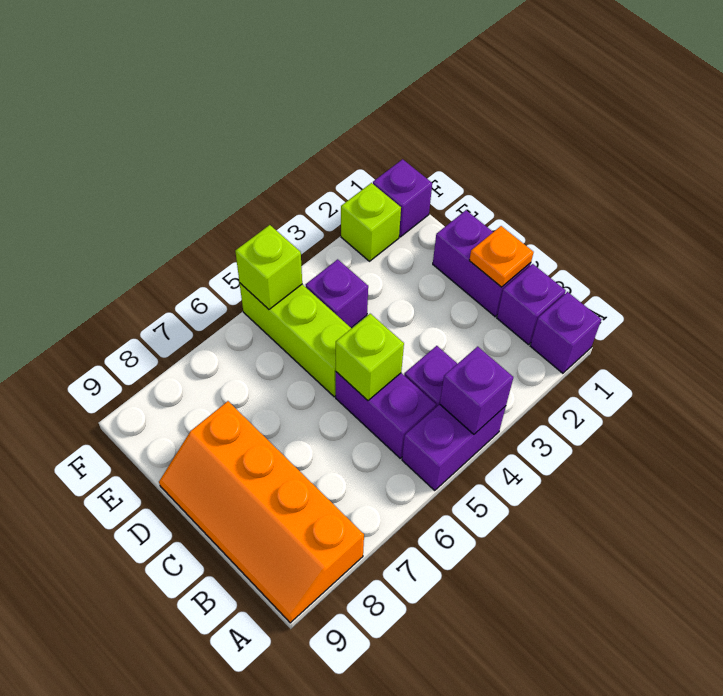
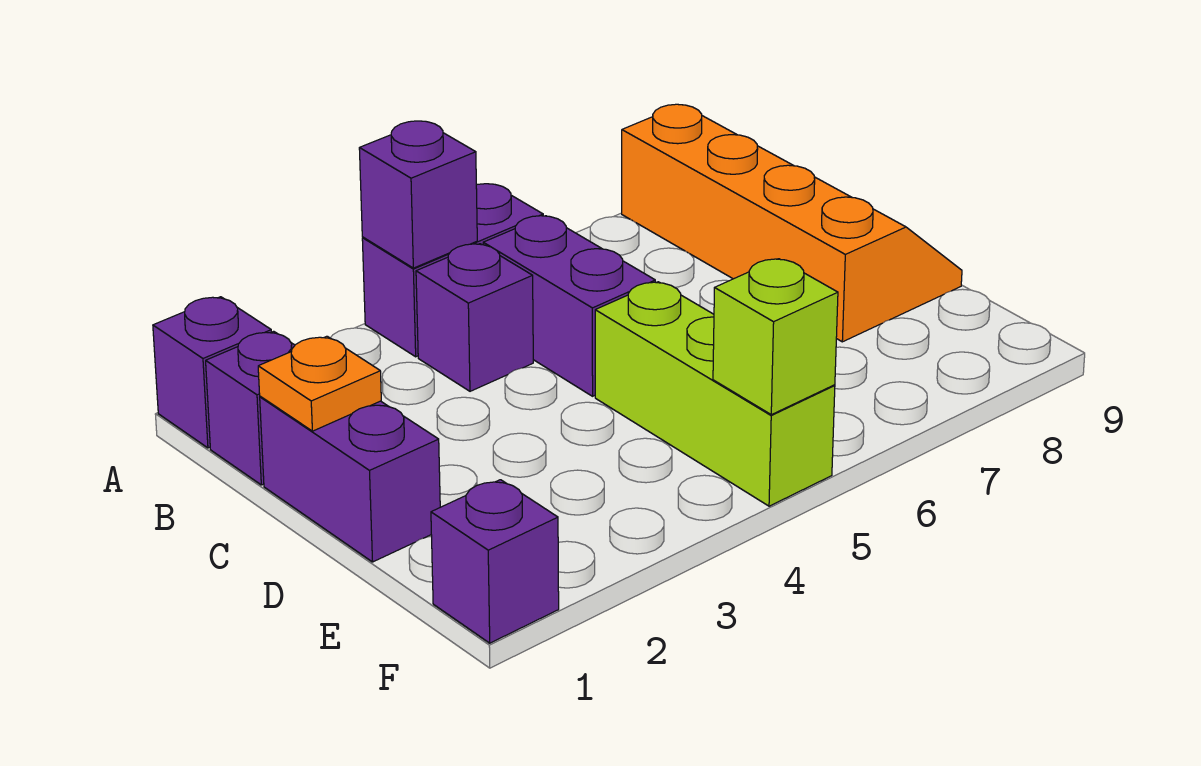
lime brick C5 level 2 -> none
purple brick E4 level 1 -> none
lime brick F2 level 1 -> none

